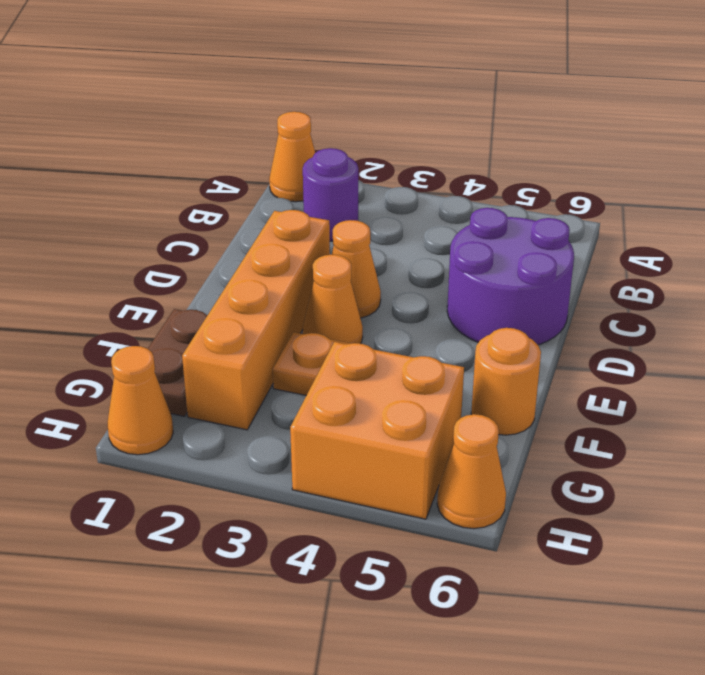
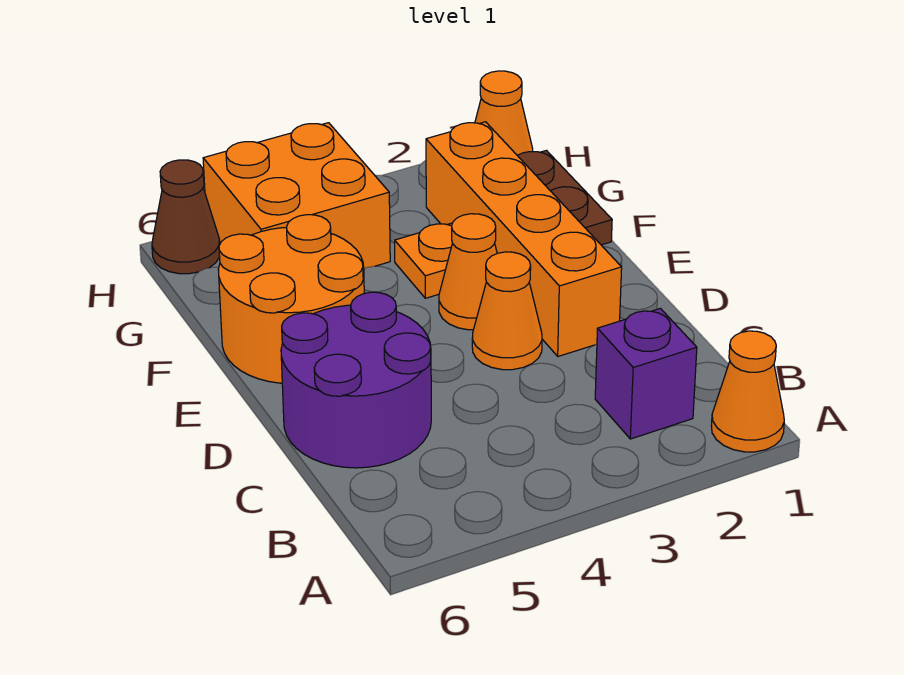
purple round brick B2 level 1 -> purple brick B2 level 1
orange round brick F6 level 1 -> orange round brick E5:F6 level 1
orange cone H6 level 1 -> brown cone H6 level 1

